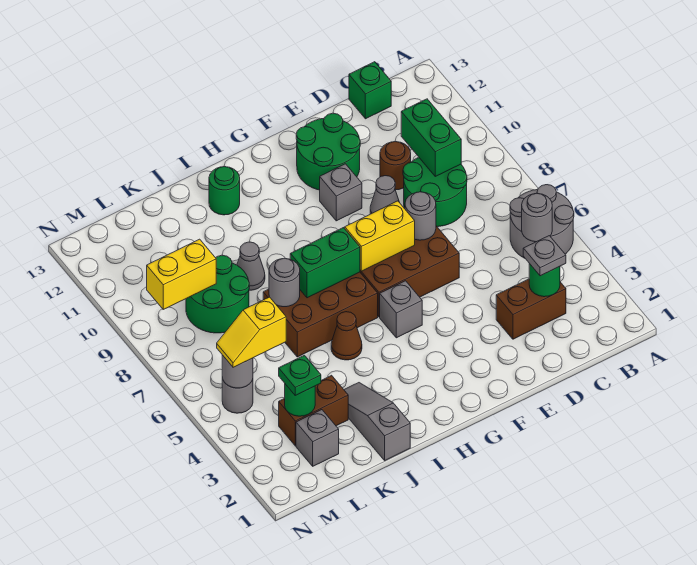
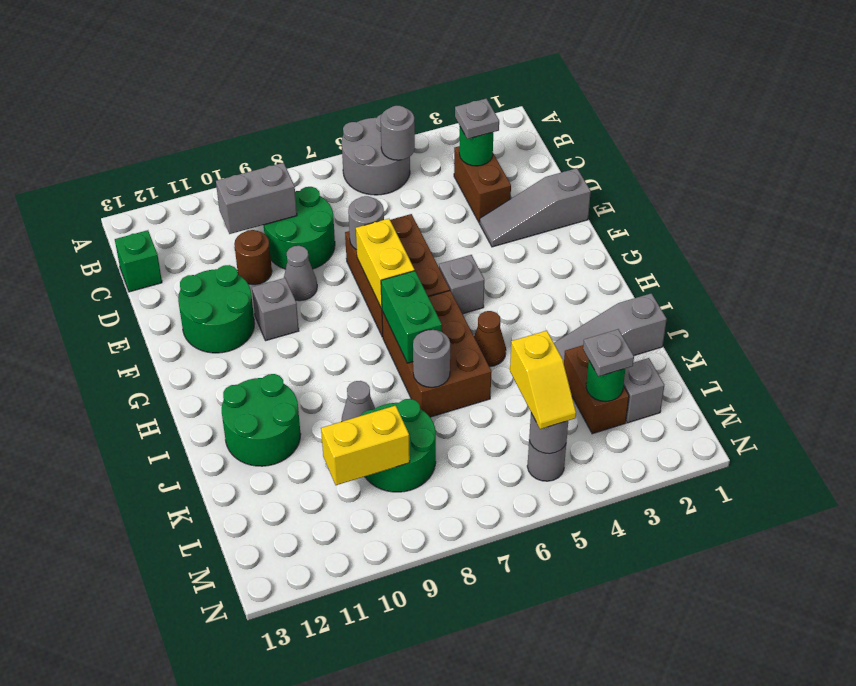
green brick C9:C10 level 2 -> grey brick C9:C10 level 2
none -> grey slope E1:E3 level 1 top 1
green round brick I12 level 1 -> green round brick I11:J12 level 1
green plate L3 level 3 -> grey plate L3 level 3
yellow brick L9:M9 level 2 -> yellow brick L9:L10 level 2

